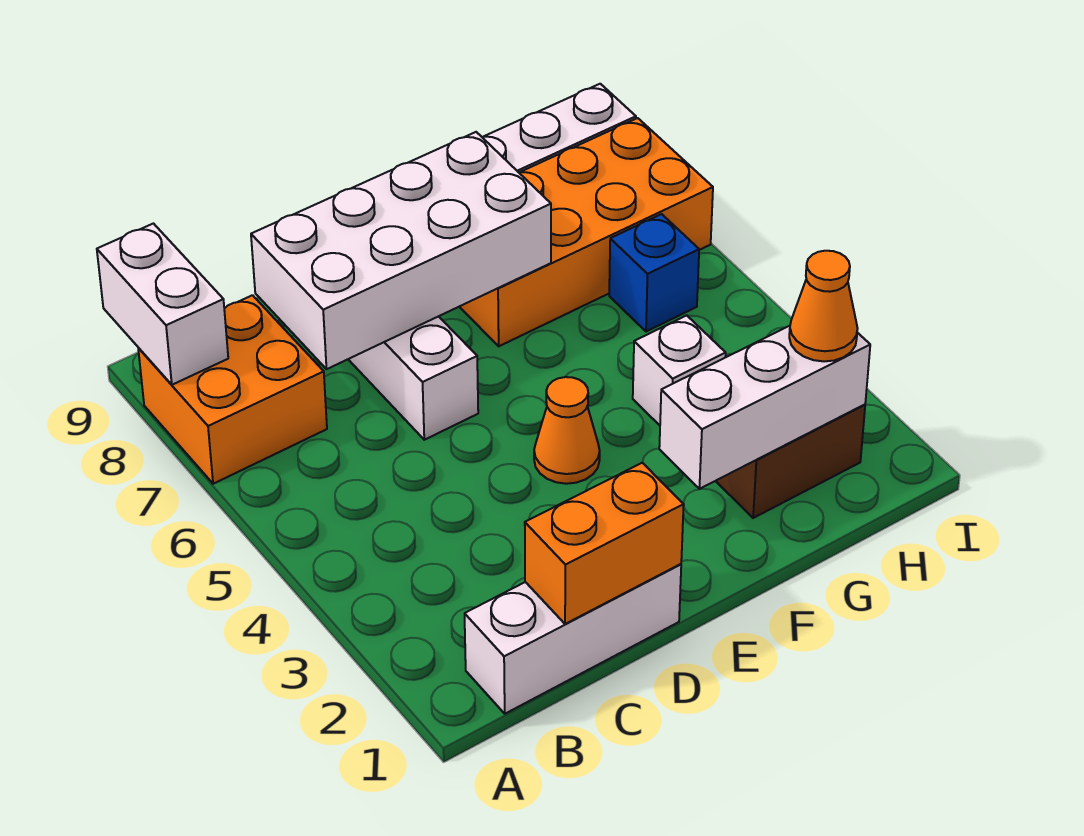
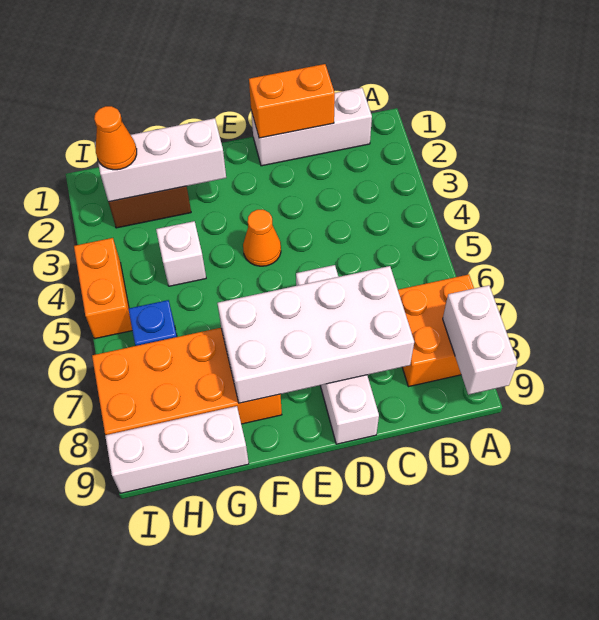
none -> orange brick I4:I5 level 1

